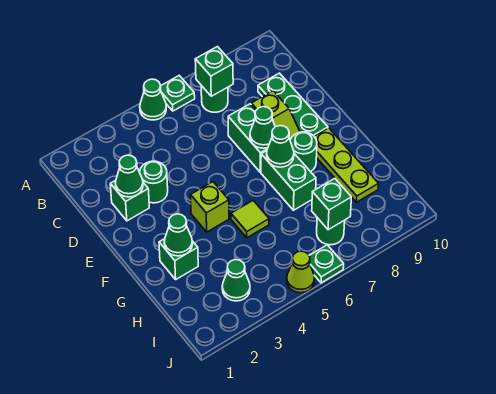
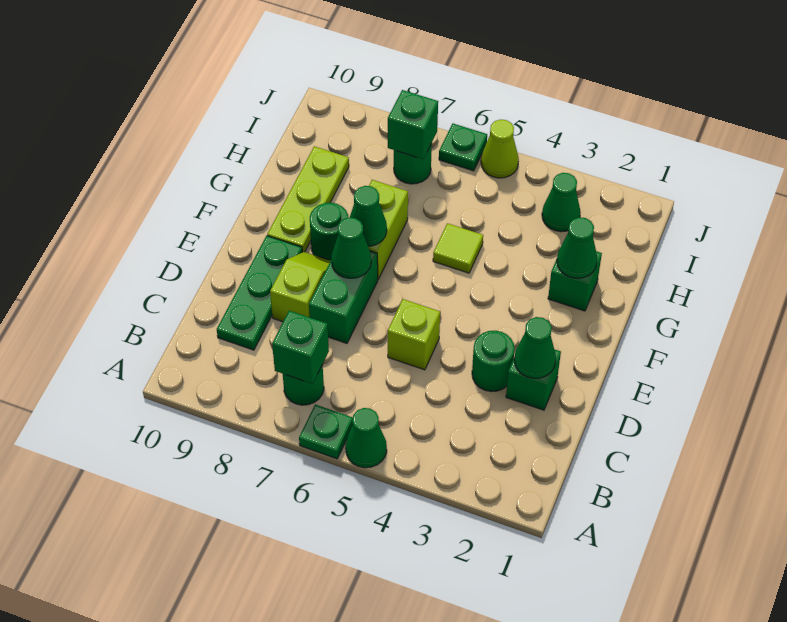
lime brick F4 level 1 -> lime brick D5 level 1
green brick F7:G7 level 1 -> lime brick F7:G7 level 1

